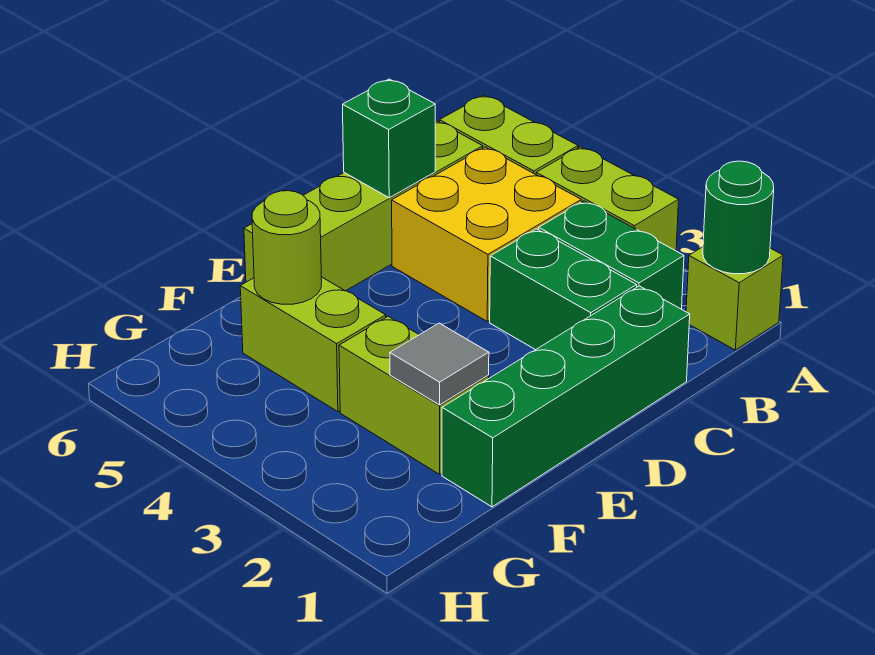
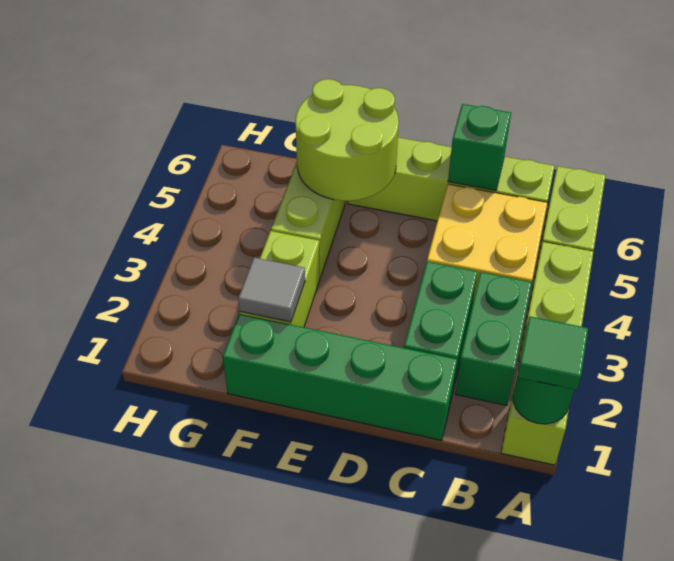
none -> green tile A1 level 3
lime round brick F5 level 2 -> lime round brick E5:F6 level 2

